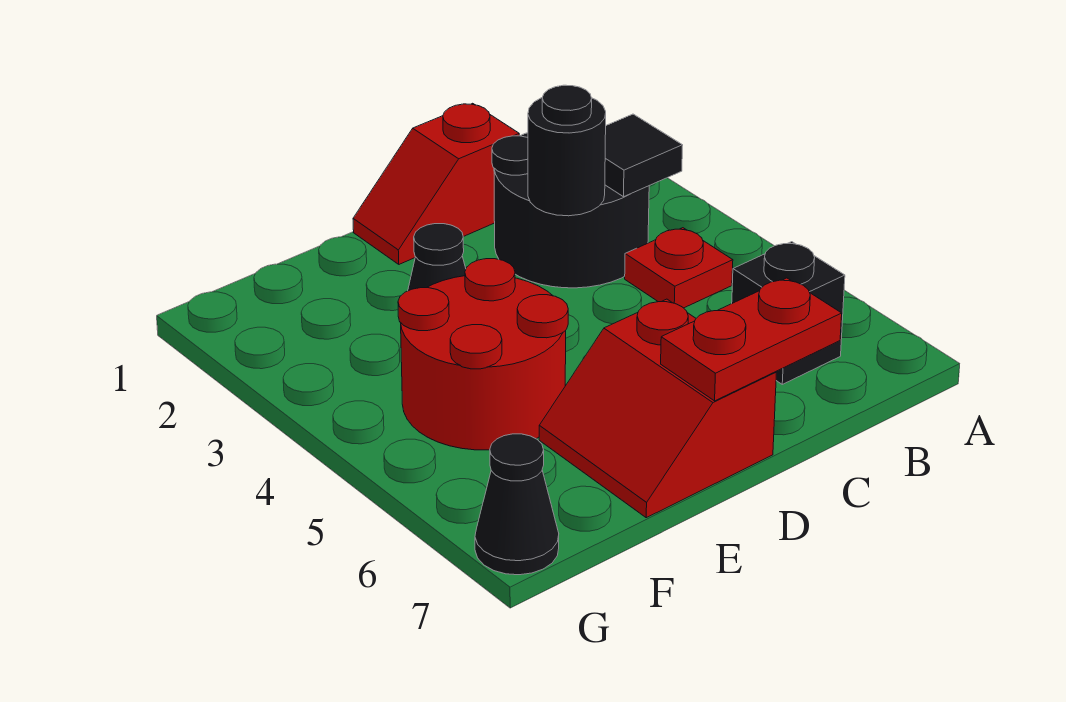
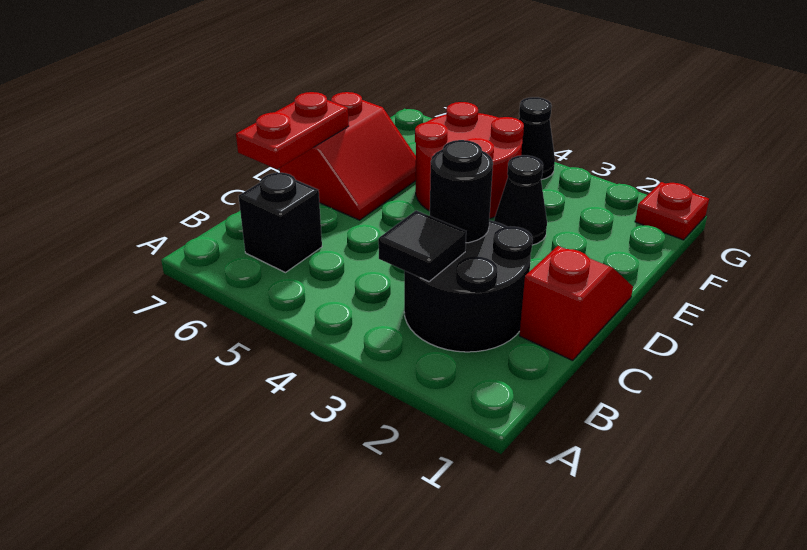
red plate B4 level 1 -> red plate G1 level 1
red slope D6:E7 level 1 top D -> red slope D6:E7 level 1 top 7
black cone G7 level 1 -> black cone G4 level 1

